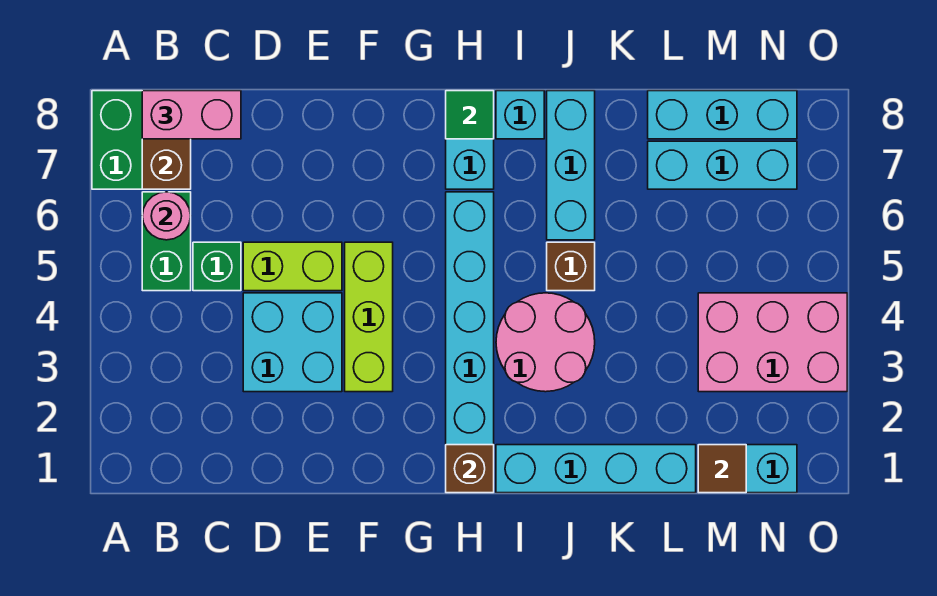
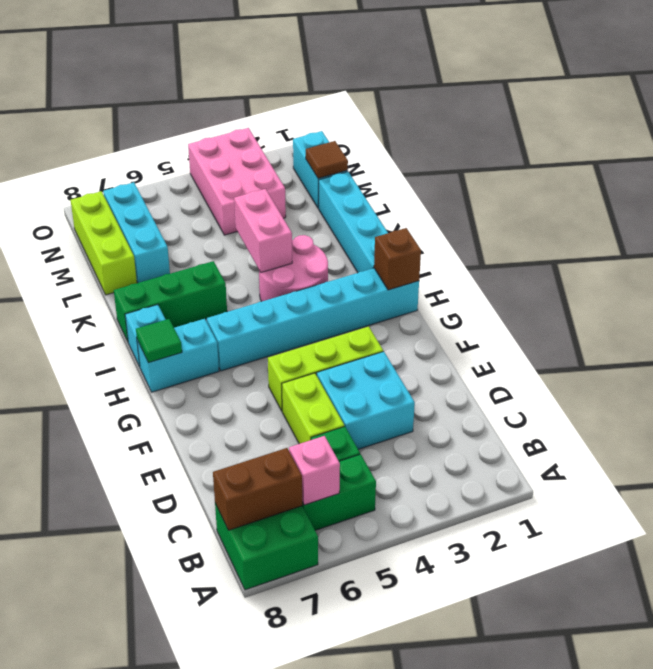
pink round brick B6 level 2 -> pink brick B6 level 2
pink brick B8:C8 level 3 -> pink brick J4:K4 level 2
brown brick J5 level 1 -> none
cyan brick J6:J8 level 1 -> green brick J6:J8 level 1
cyan brick L8:N8 level 1 -> lime brick L8:N8 level 1

